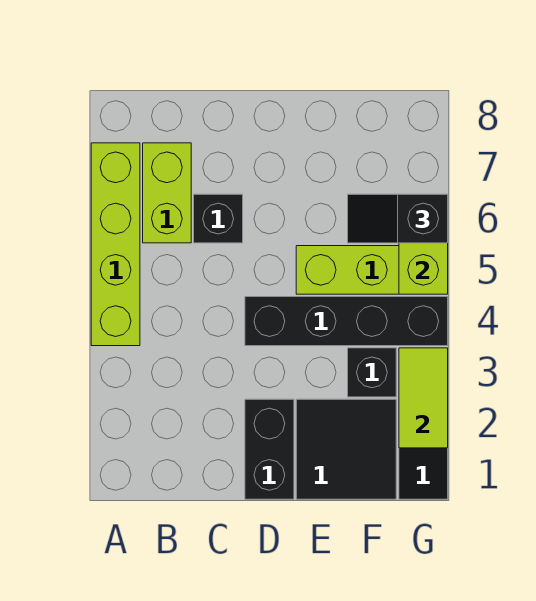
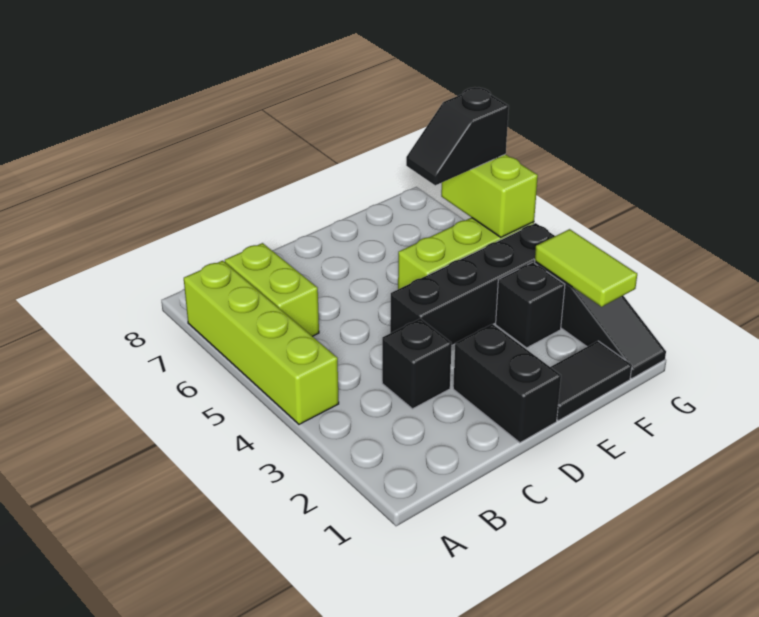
black brick C6 level 1 -> black brick C3 level 1
black tile E1:F2 level 1 -> black tile E1:F1 level 1

